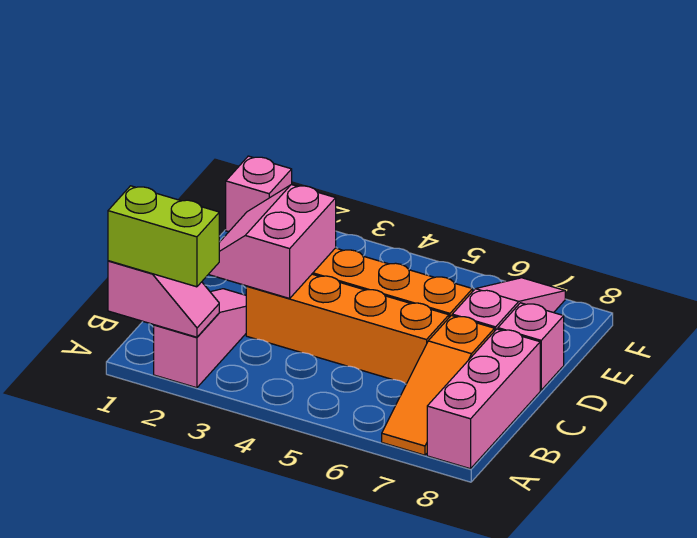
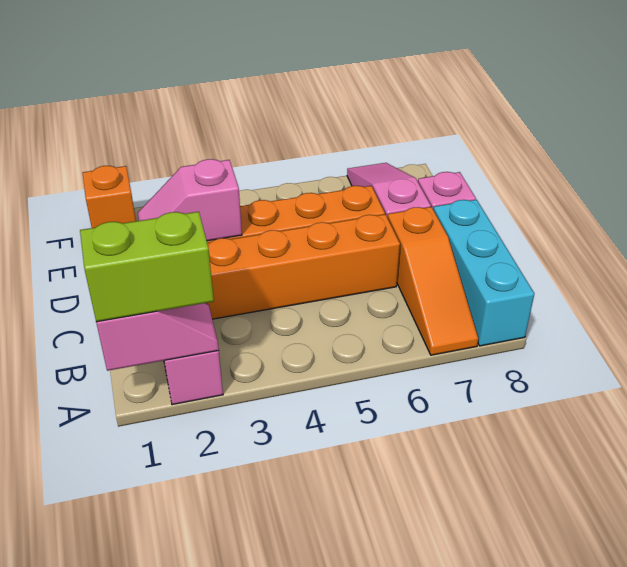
pink brick A8:C8 level 1 -> cyan brick A8:C8 level 1
pink slope C2:D3 level 2 top 3 -> pink slope D2:D3 level 2 top 3
pink brick F1 level 1 -> orange brick F1 level 1

